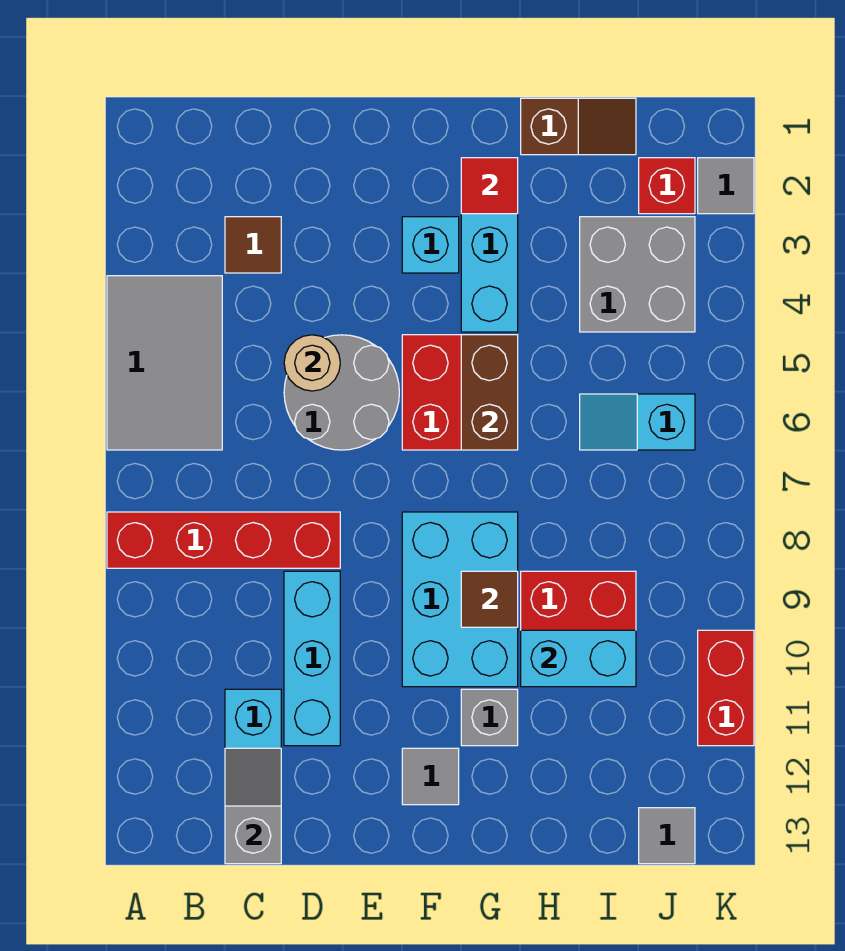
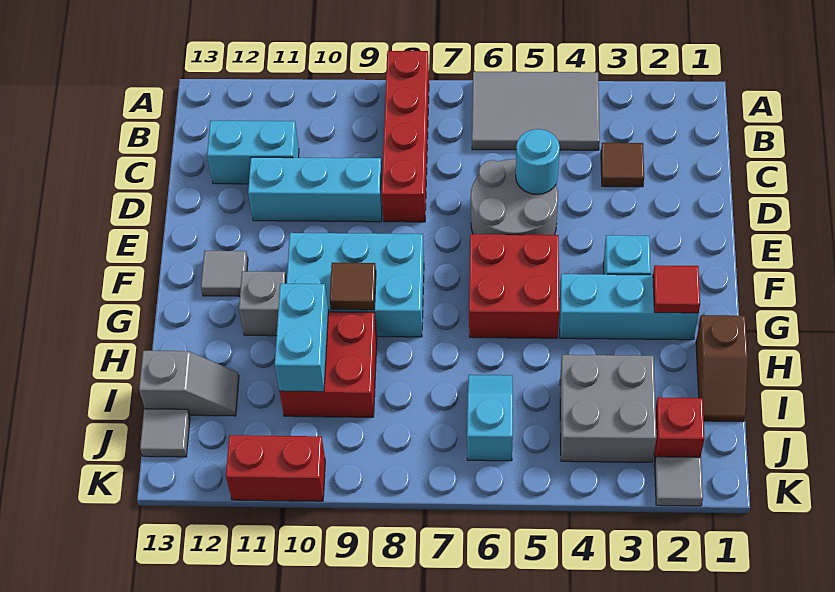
grey slope C12:C13 level 2 top 13 -> grey slope I12:I13 level 1 top 13
tan round brick D5 level 2 -> cyan round brick D5 level 2
brown brick G5:G6 level 2 -> none

